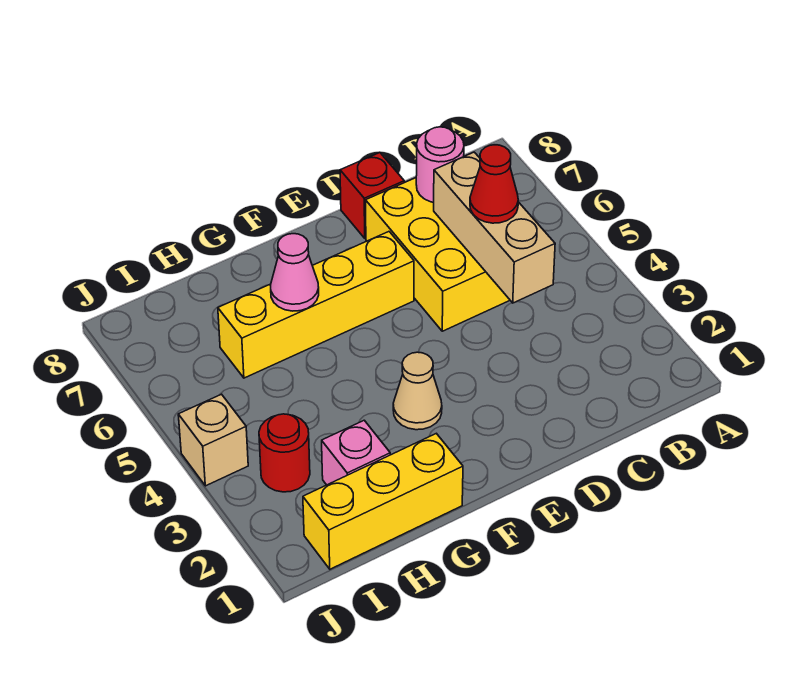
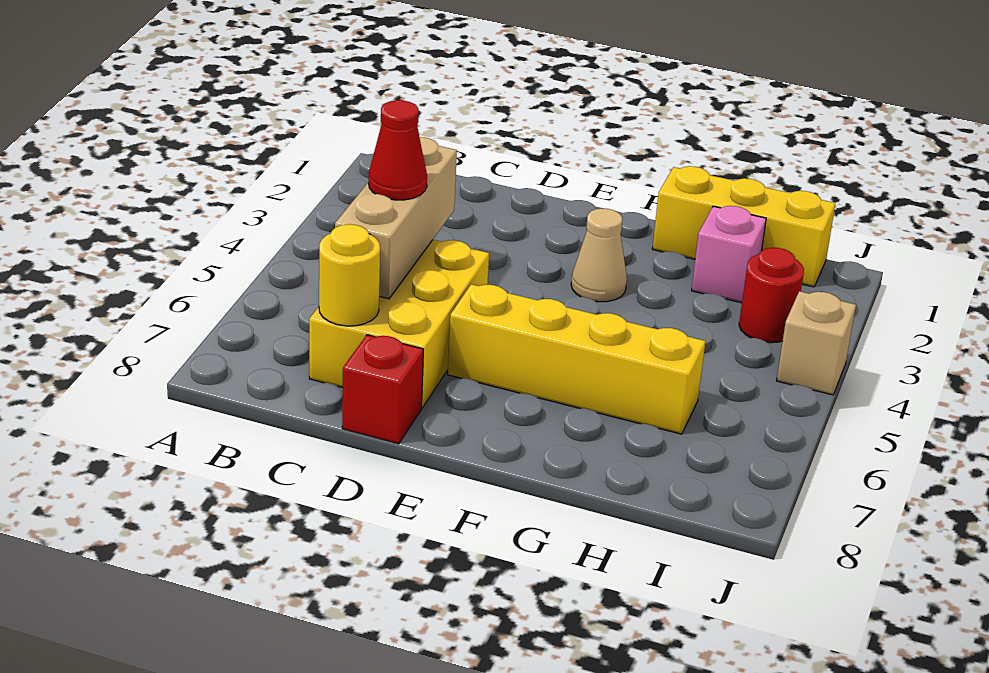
pink round brick C7 level 2 -> yellow round brick C7 level 2
pink cone G6 level 2 -> none

